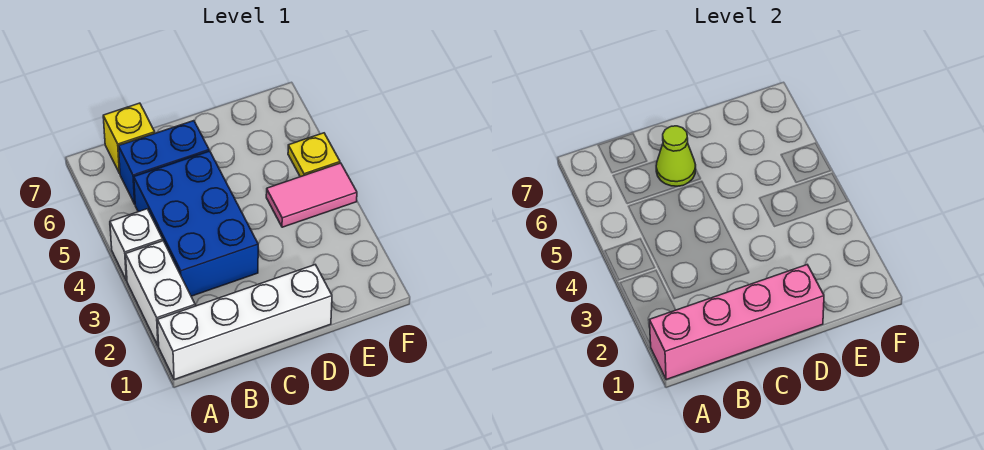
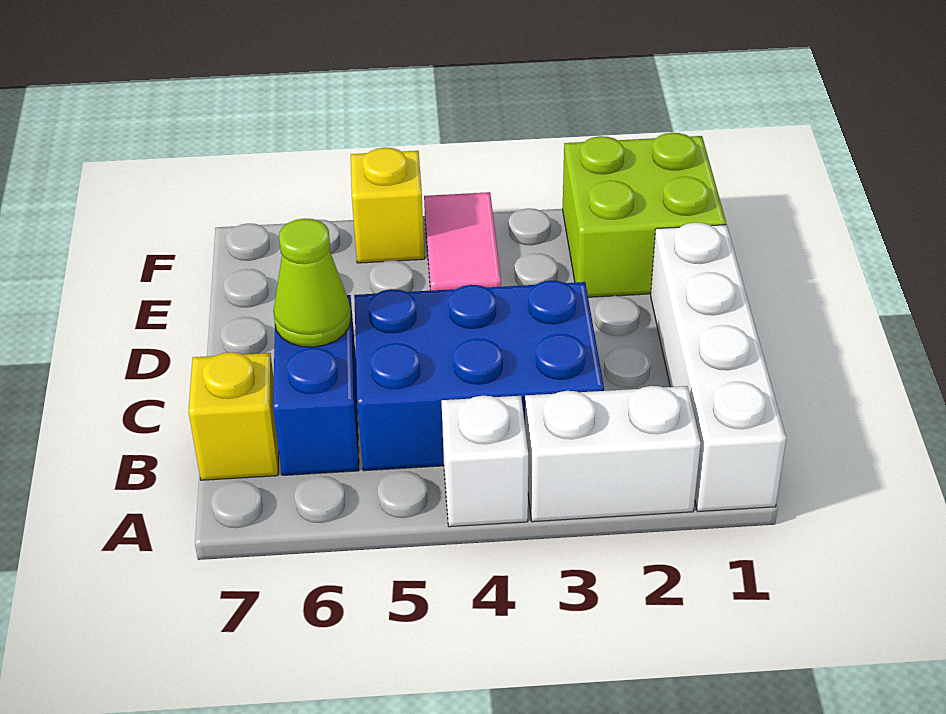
pink brick A1:D1 level 2 -> none
none -> lime brick E1:F2 level 1
yellow plate F5 level 1 -> yellow brick F5 level 1

